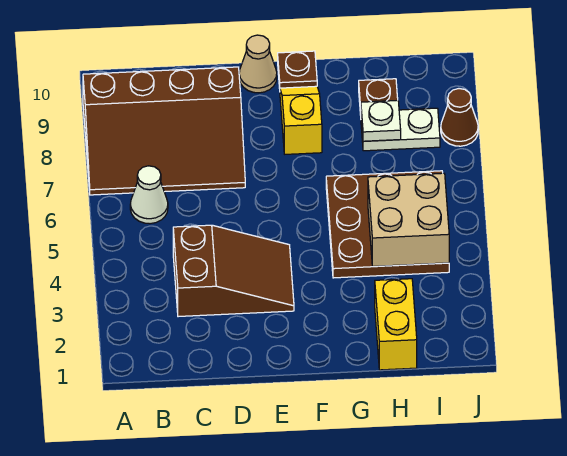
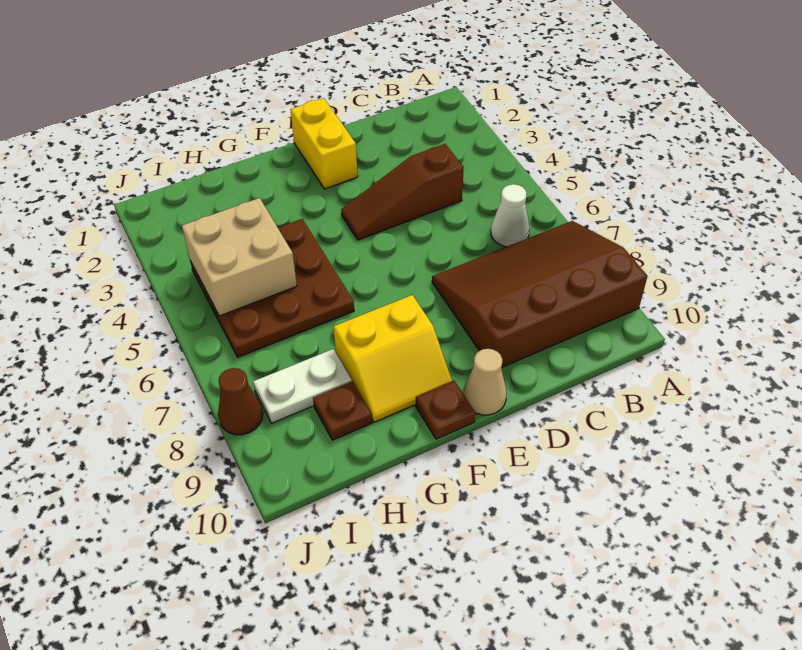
brown slope C3:E4 level 1 top C -> brown slope C4:E4 level 1 top C
yellow slope F8:F9 level 1 top 8 -> yellow slope F8:G9 level 1 top 8
yellow brick H1:H2 level 1 -> yellow brick E1:E2 level 1
white plate H8 level 2 -> none

